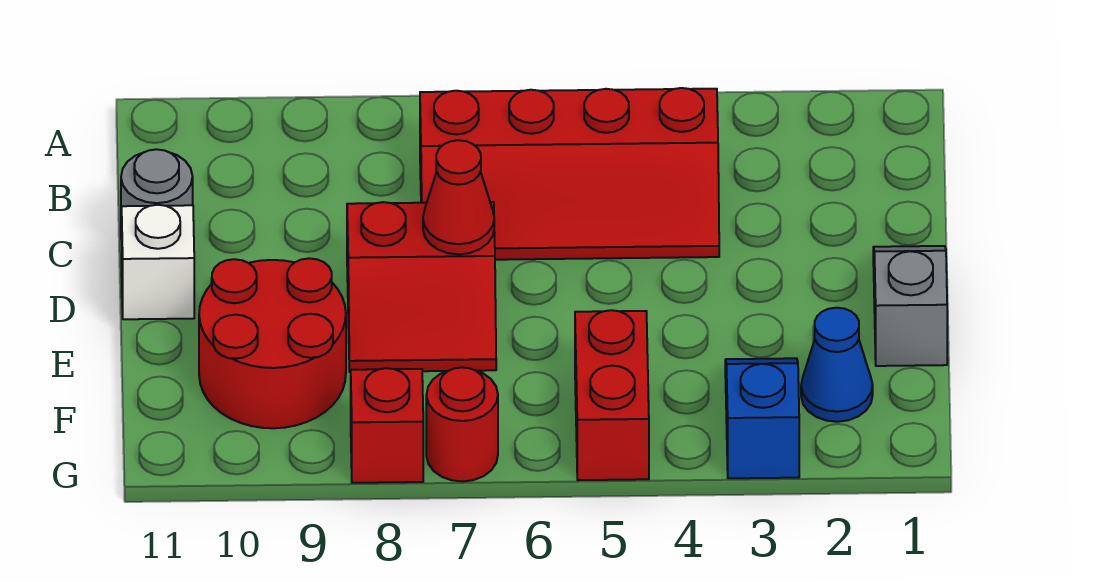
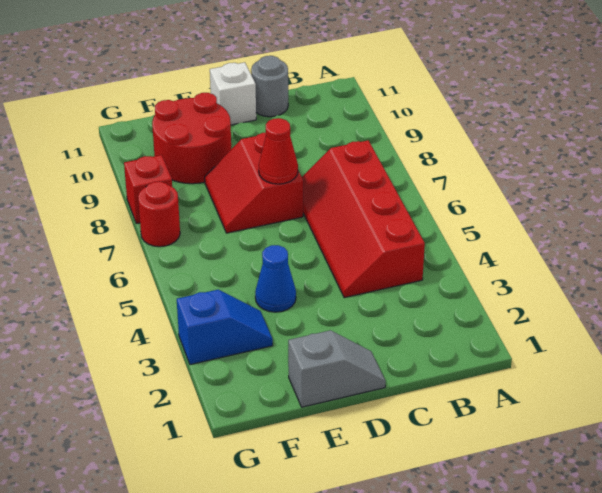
blue cone F2 level 1 -> blue cone E4 level 1
red brick F5:G5 level 1 -> none

